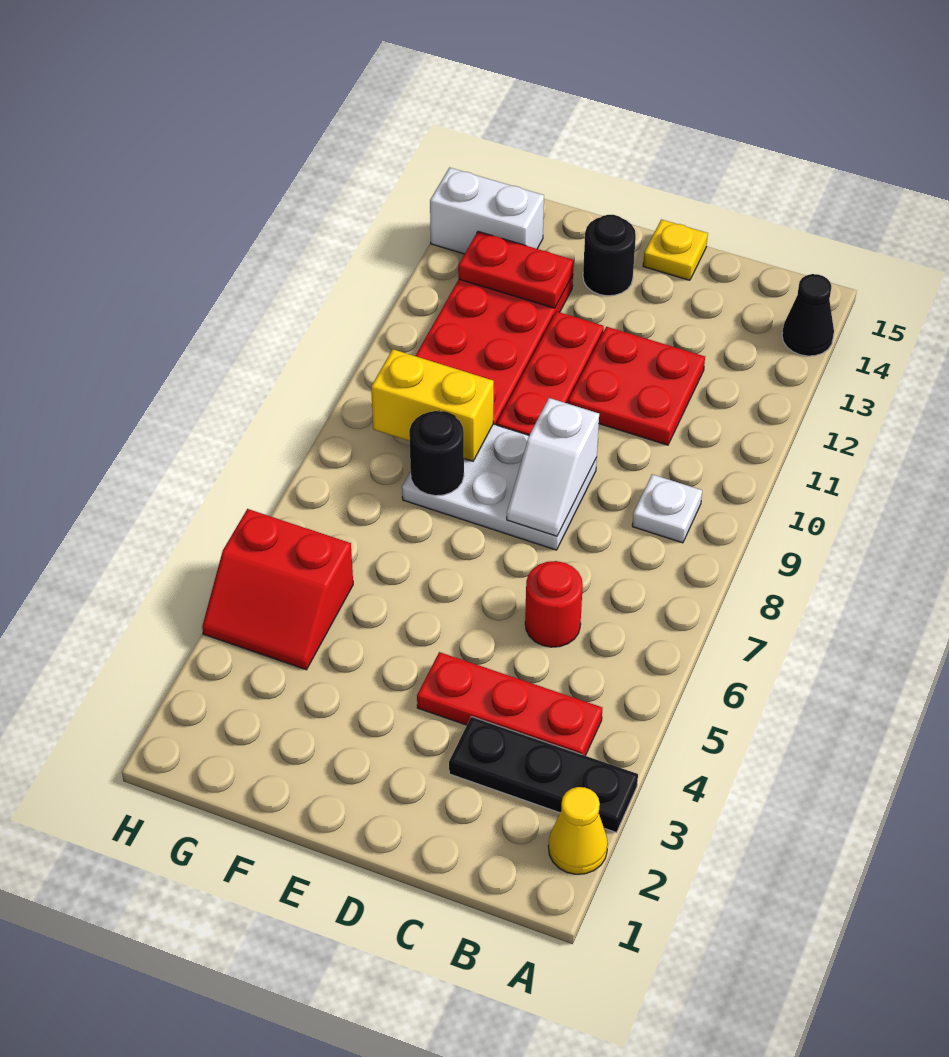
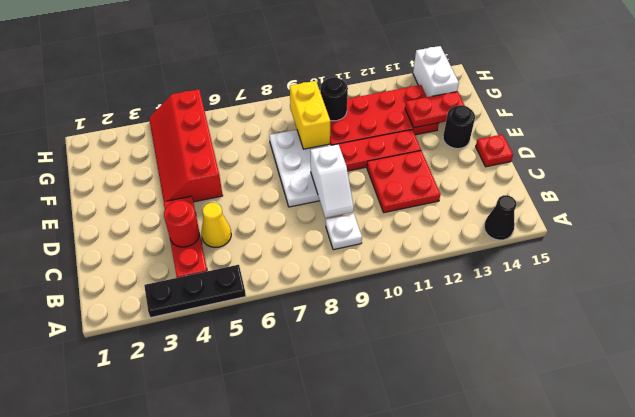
yellow cone A2 level 1 -> yellow cone C5 level 1
black plate A3:C3 level 1 -> black plate A3:A5 level 1
red round brick C6 level 1 -> red round brick C4 level 2
white slope D8:D9 level 2 top 9 -> white slope C9:D9 level 2 top D
yellow plate D15 level 1 -> red plate D15 level 1
black round brick F8 level 2 -> black round brick G10 level 2
red plate F13:G13 level 2 -> red plate F13:F14 level 2
red slope G4:H5 level 1 top 5 -> red slope E4:H5 level 1 top 5

